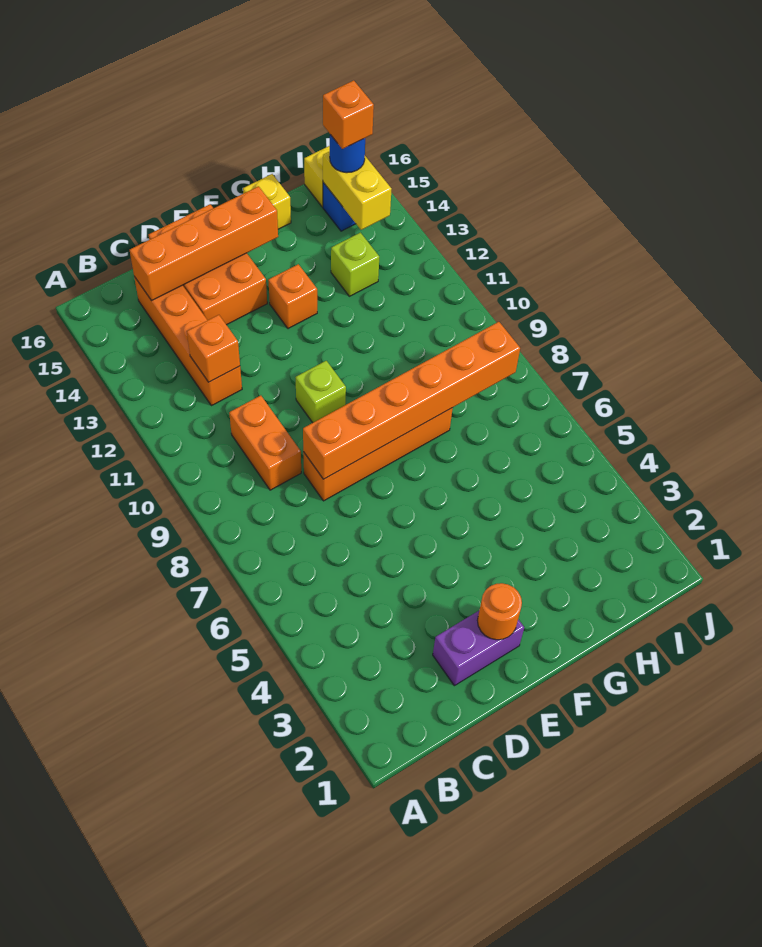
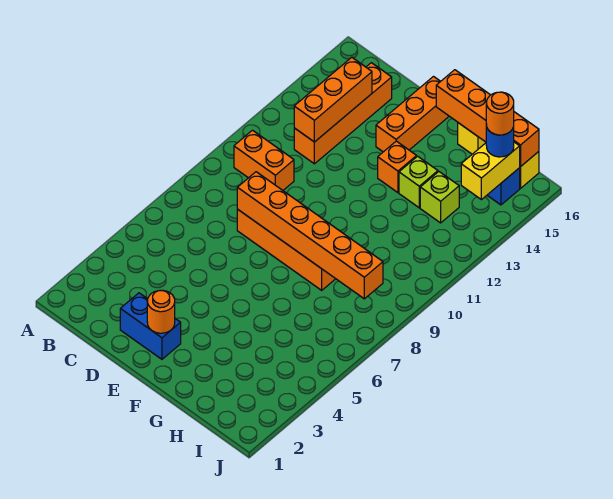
orange brick C9:C10 level 1 -> orange brick B10:C10 level 1
orange brick C12 level 2 -> orange brick C12:C14 level 2
orange brick C15:F15 level 2 -> orange brick F16:I16 level 2
purple brick D2:E2 level 1 -> blue brick D2:E2 level 1
orange brick D14:E16 level 1 -> orange brick E14:E16 level 1
lime brick E10 level 1 -> lime brick G13 level 1
orange brick I15 level 4 -> orange round brick I15 level 4

